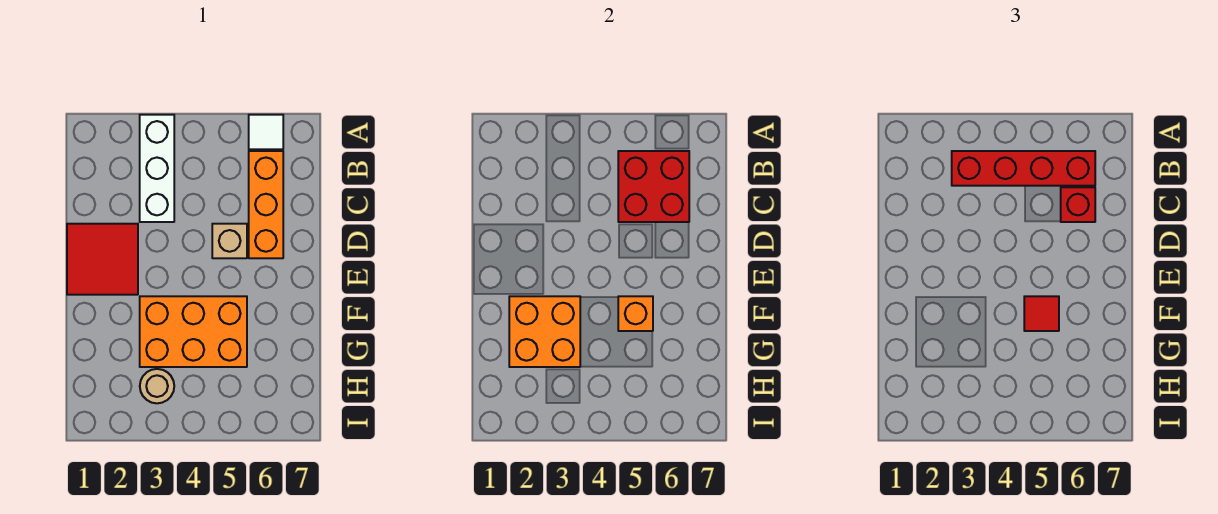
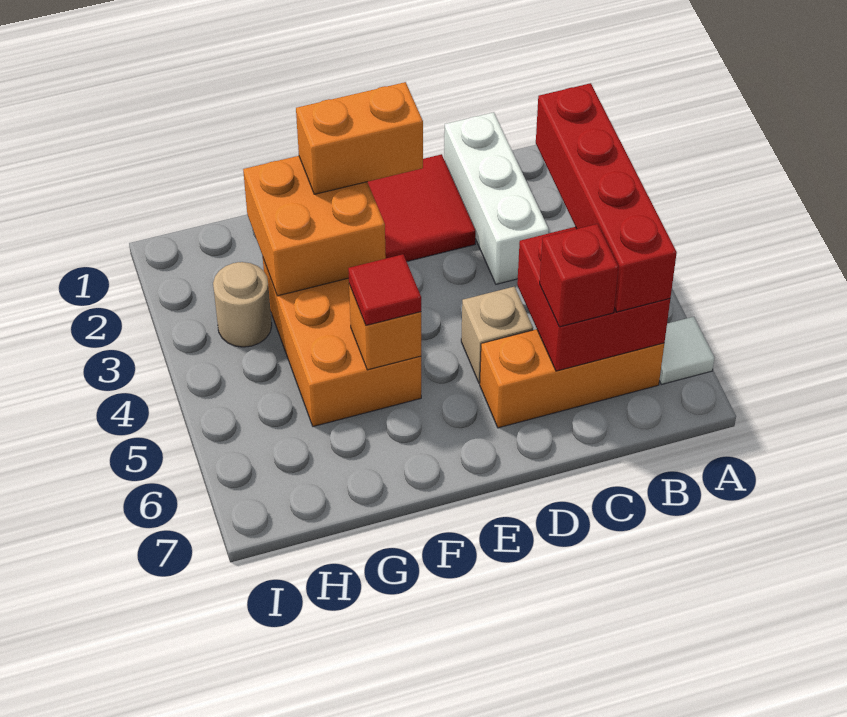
white brick A3:C3 level 1 -> white brick C1:C3 level 1
none -> orange brick E2:F2 level 3

